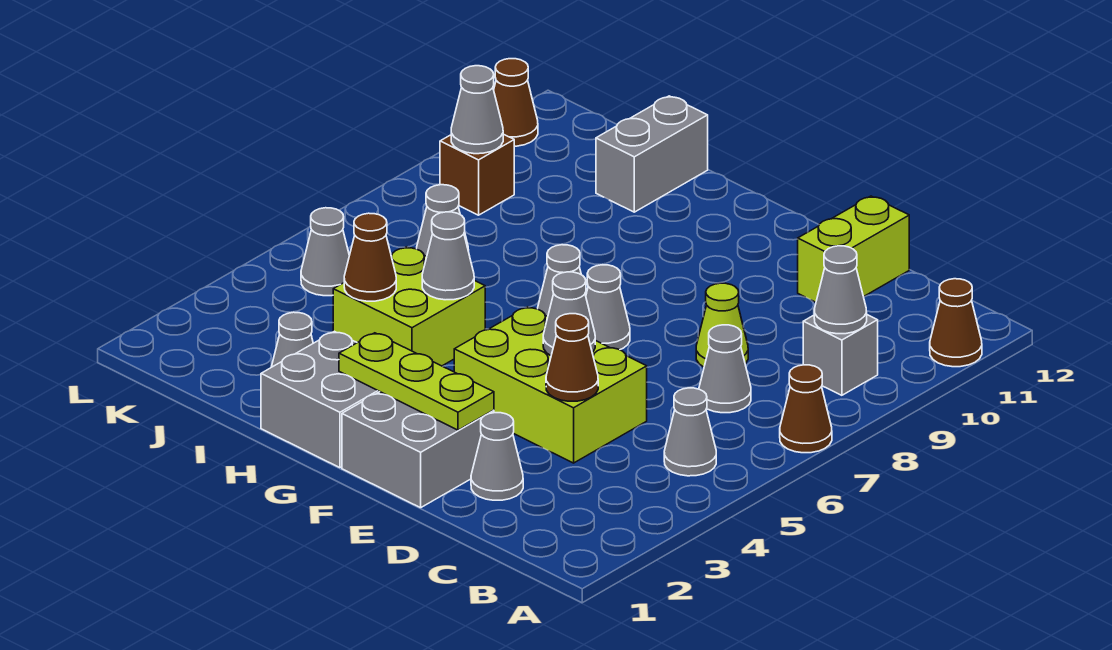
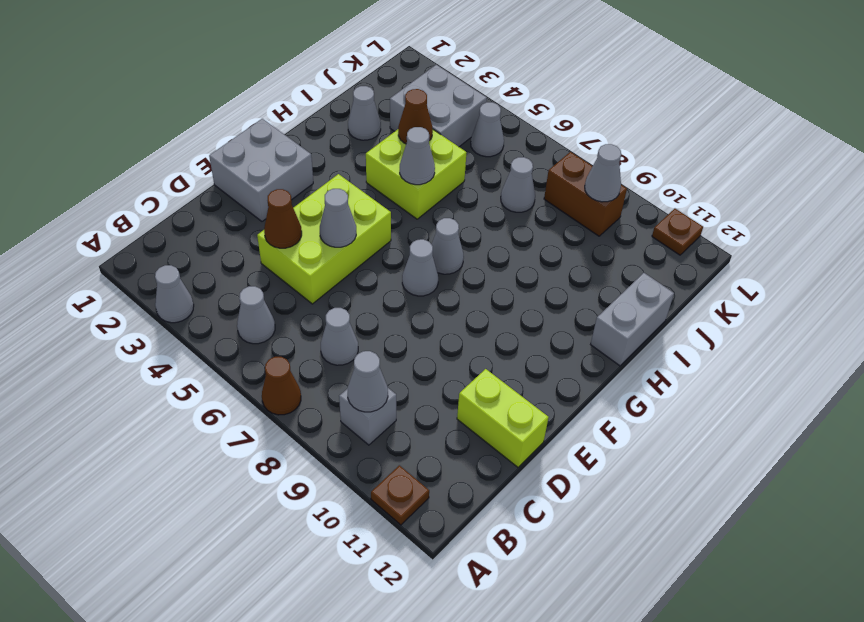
brown cone A11 level 1 -> brown plate A11 level 1
grey cone D2 level 1 -> grey cone A3 level 1
lime cone D8 level 1 -> none
lime plate E2:G2 level 2 -> none
grey brick G1:H2 level 1 -> grey brick J3:K4 level 1
grey brick I11:I12 level 1 -> grey brick H12:I12 level 1
brown brick K9 level 1 -> brown brick K8:K9 level 1
brown cone L11 level 1 -> brown plate L11 level 1

